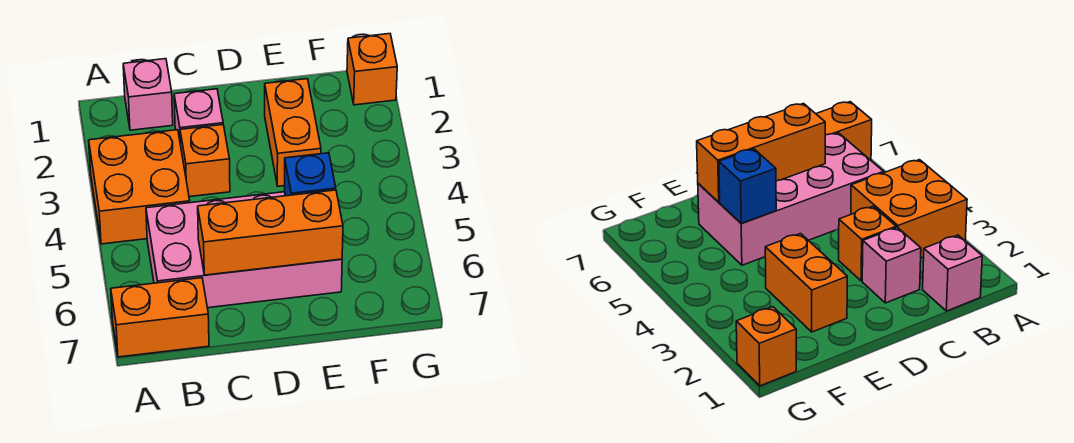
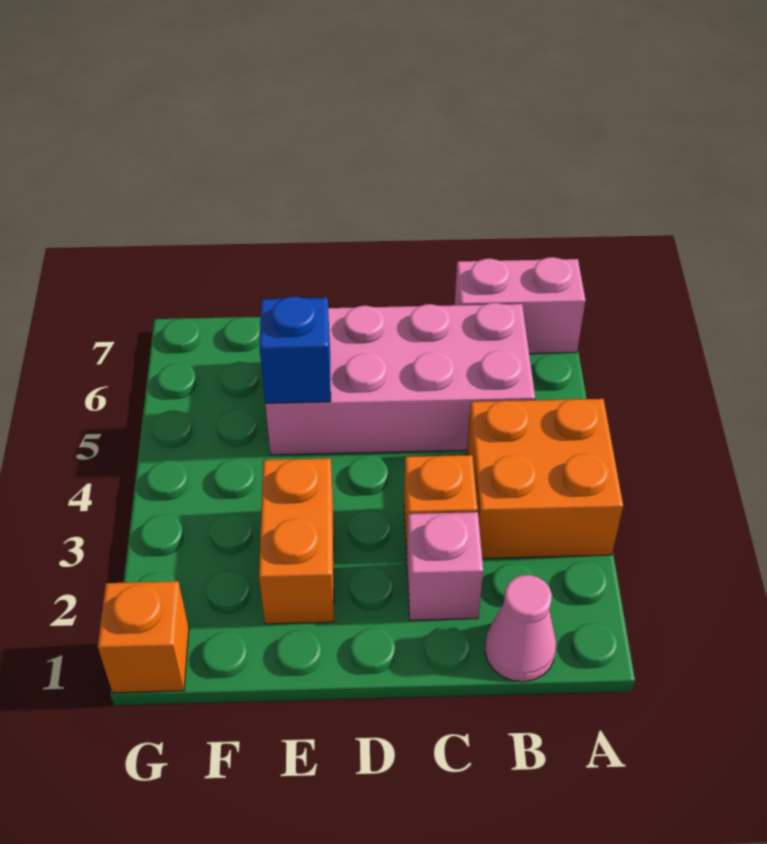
orange brick A7:B7 level 1 -> pink brick A7:B7 level 1
pink brick B1 level 1 -> pink cone B1 level 1
orange brick C6:E6 level 2 -> none

